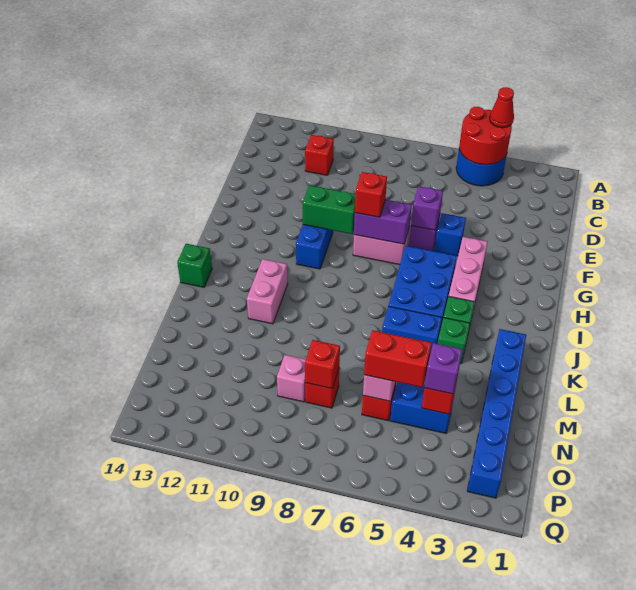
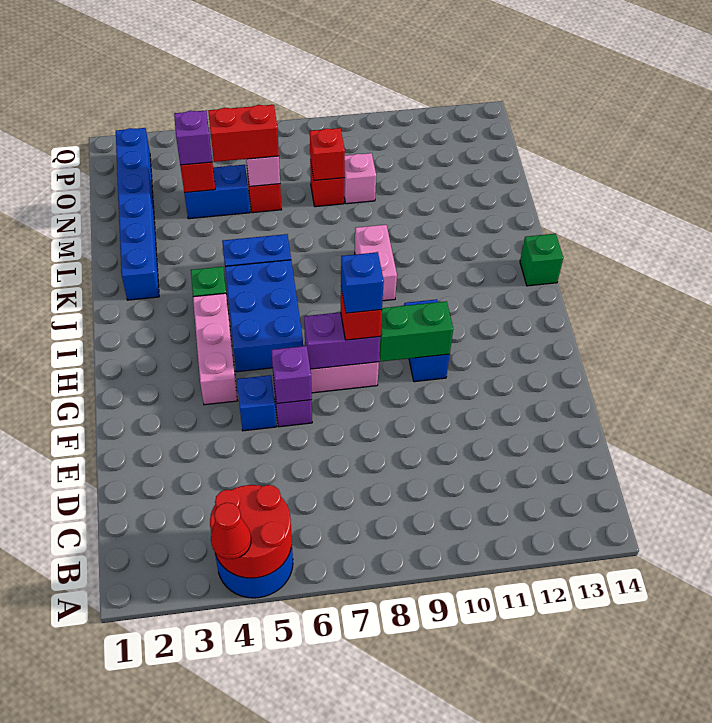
red brick C11 level 1 -> none
none -> blue brick G8 level 4
pink brick J11:K11 level 1 -> pink brick J9:K9 level 1
green brick K4 level 1 -> none

